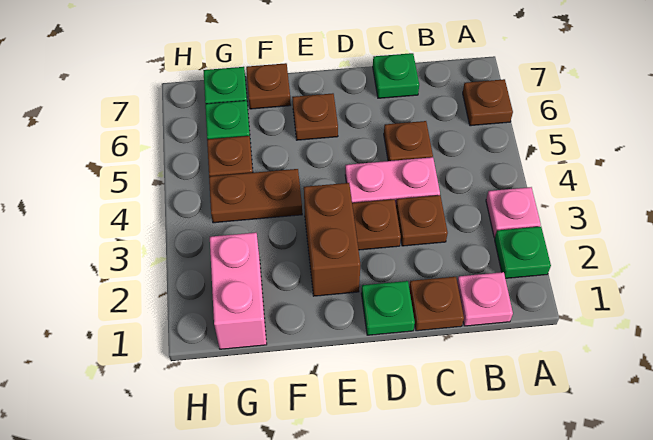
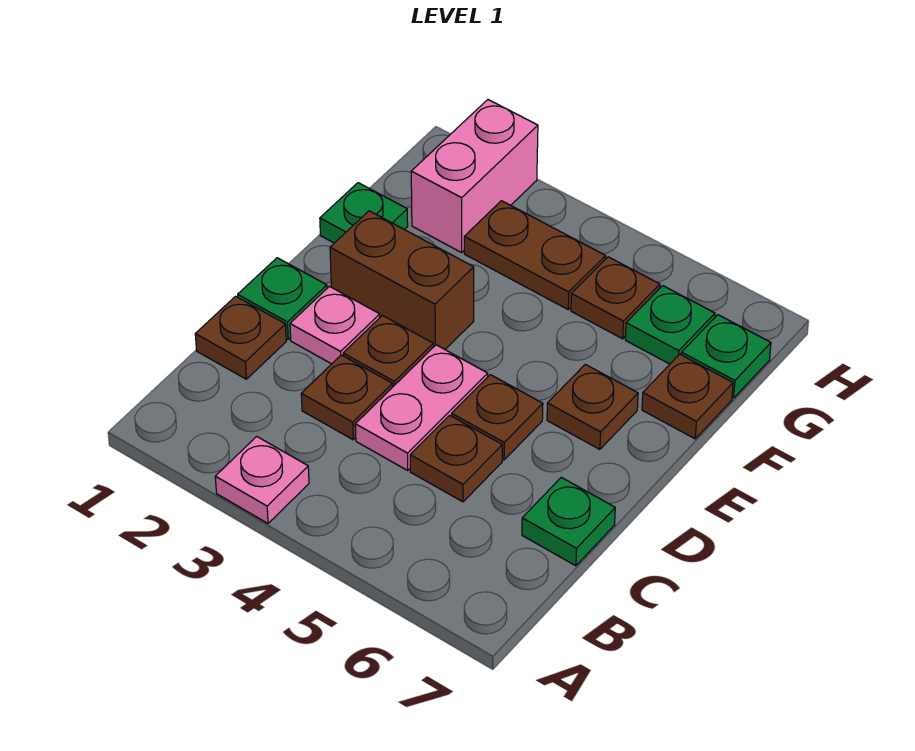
green plate A2 level 1 -> green plate F1 level 1
brown plate A6 level 1 -> brown plate D5 level 1
pink plate B1 level 1 -> pink plate D2 level 1
brown plate F4:G4 level 1 -> brown plate G3:G4 level 1
pink brick G1:G2 level 1 -> pink brick G2:H2 level 1

